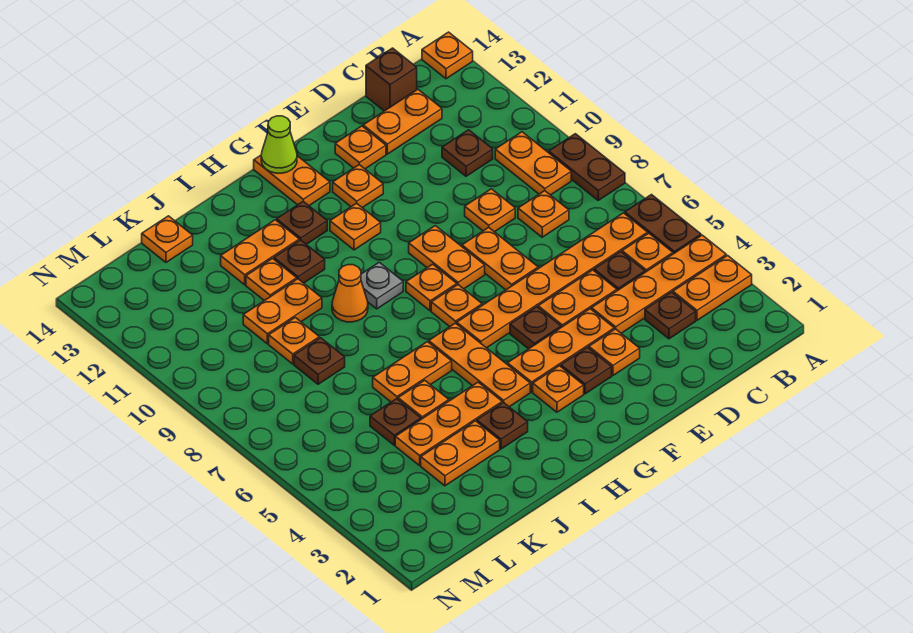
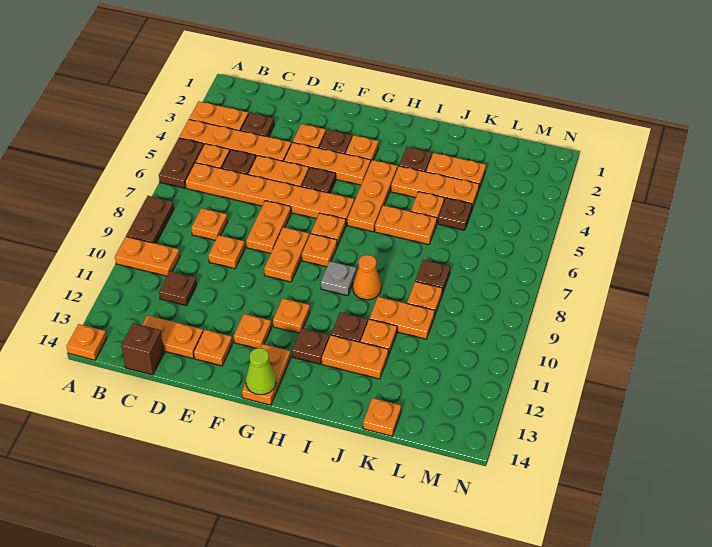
orange plate B9:B10 level 1 -> orange plate A10:B10 level 1

